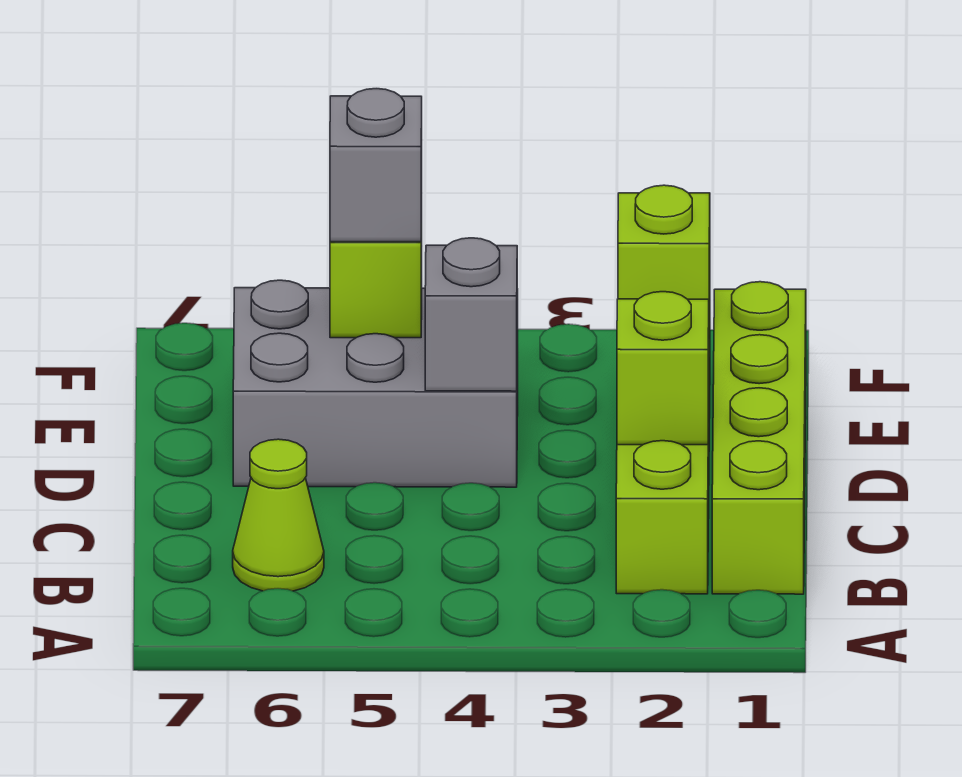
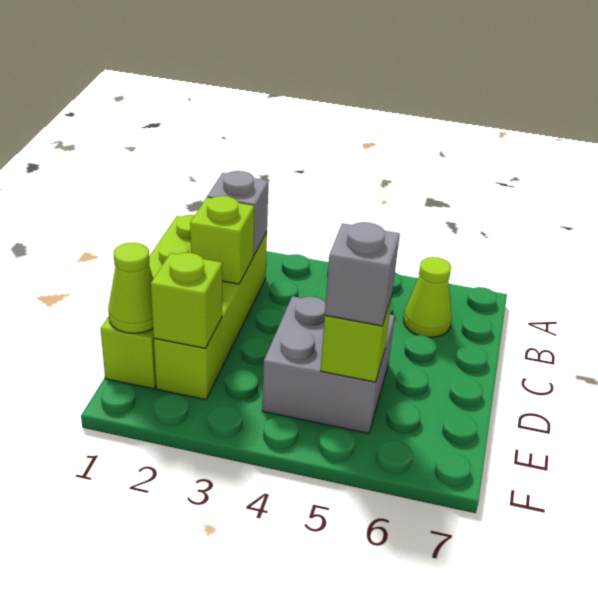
grey brick D4:E6 level 1 -> grey brick D4:E5 level 1
grey brick D4 level 2 -> grey brick B2 level 2
none -> lime cone E1 level 2

